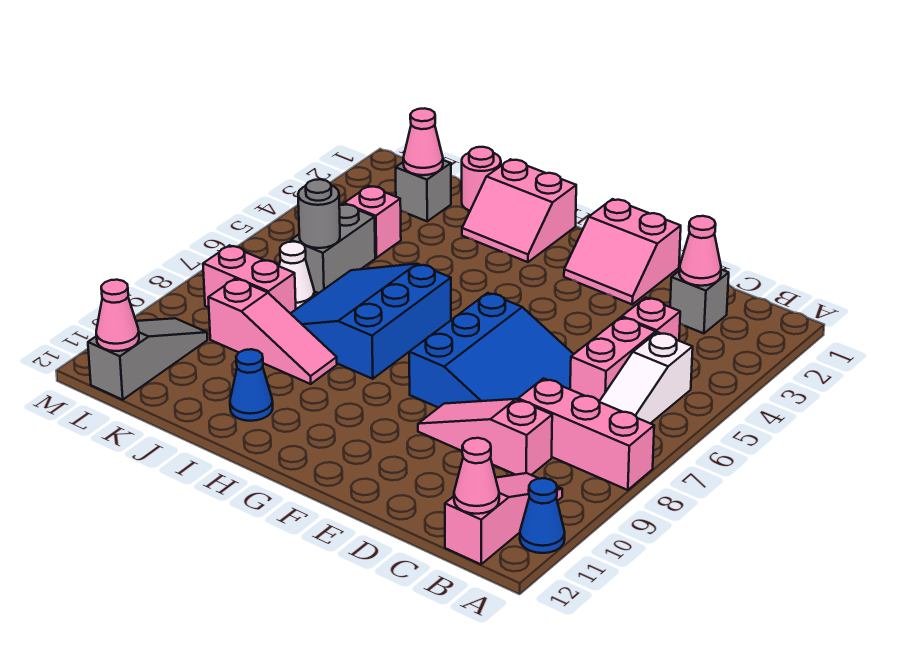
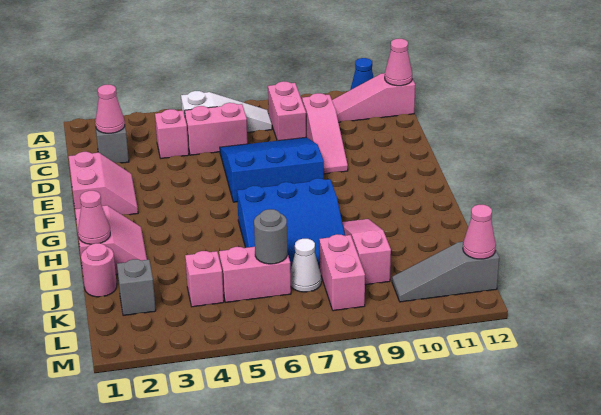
pink brick A8:C8 level 1 -> pink brick B8:C8 level 1
blue cone I11 level 1 -> none
pink cone K2 level 2 -> pink cone I1 level 2
grey brick K5:K6 level 1 -> pink brick K5:K6 level 1

